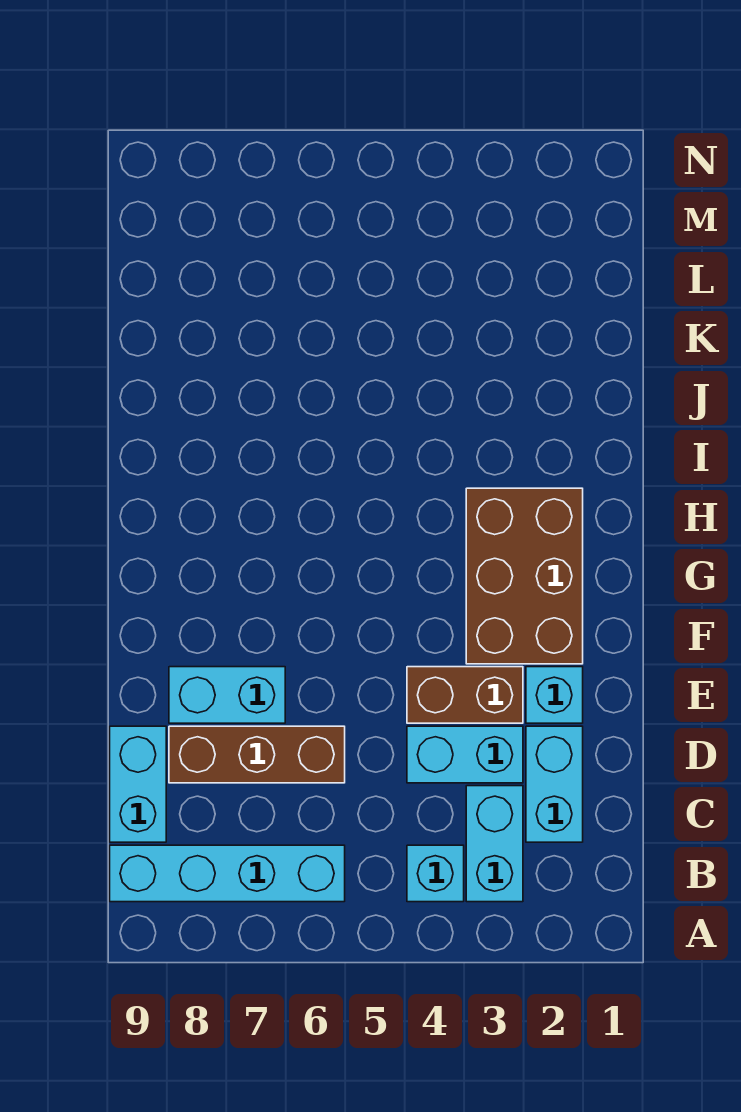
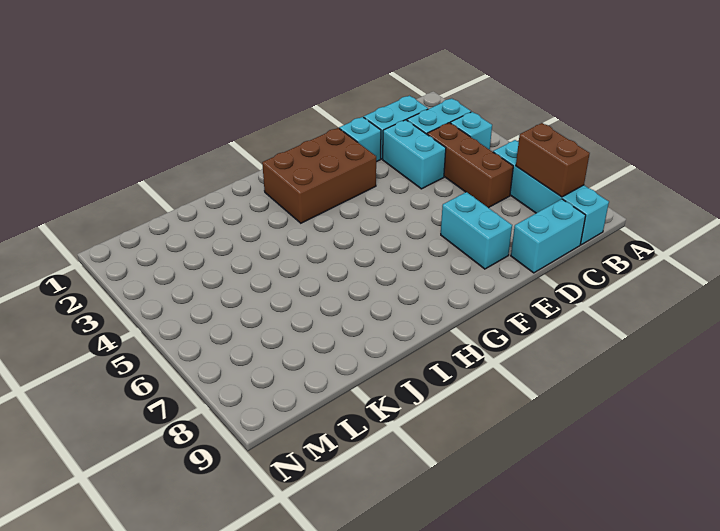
brown brick D6:D8 level 1 -> brown brick C4:C6 level 1
brown brick E3:E4 level 1 -> brown brick B7:B8 level 2

